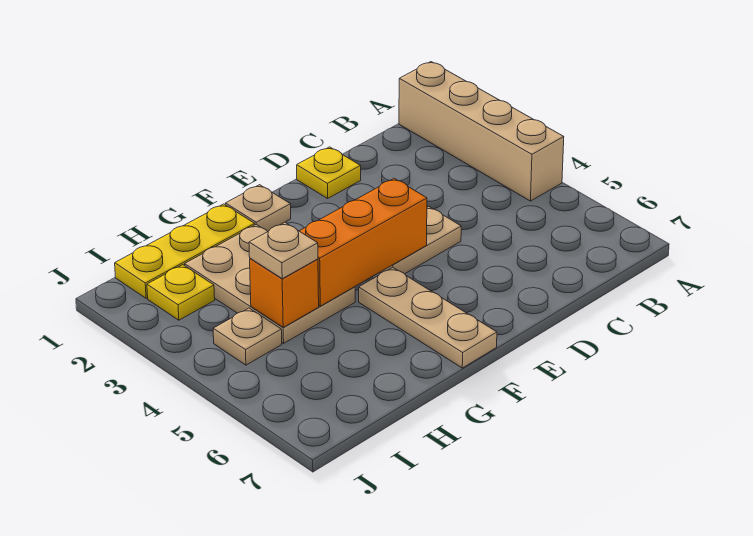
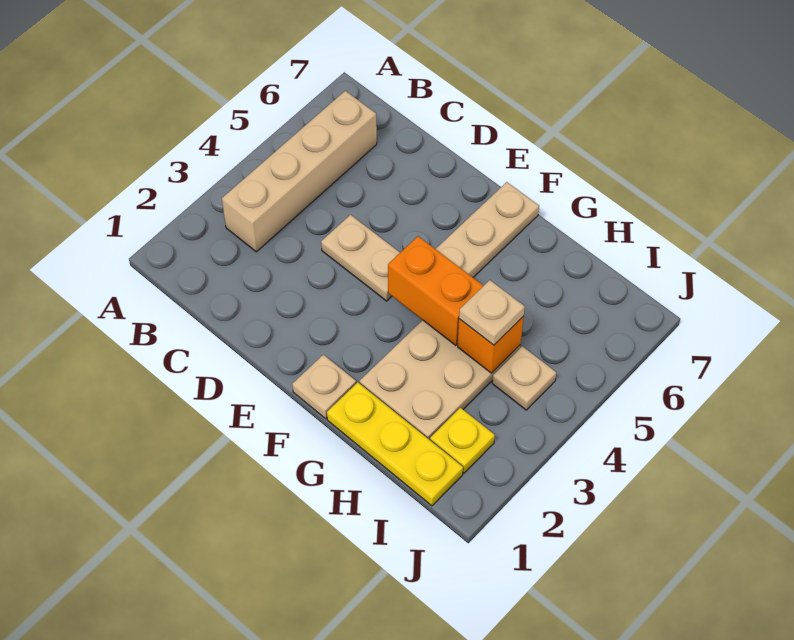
tan brick A1:A4 level 1 -> tan brick B3:B6 level 1
yellow plate D1 level 1 -> none
orange brick E4:G4 level 2 -> orange brick F4:G4 level 2

